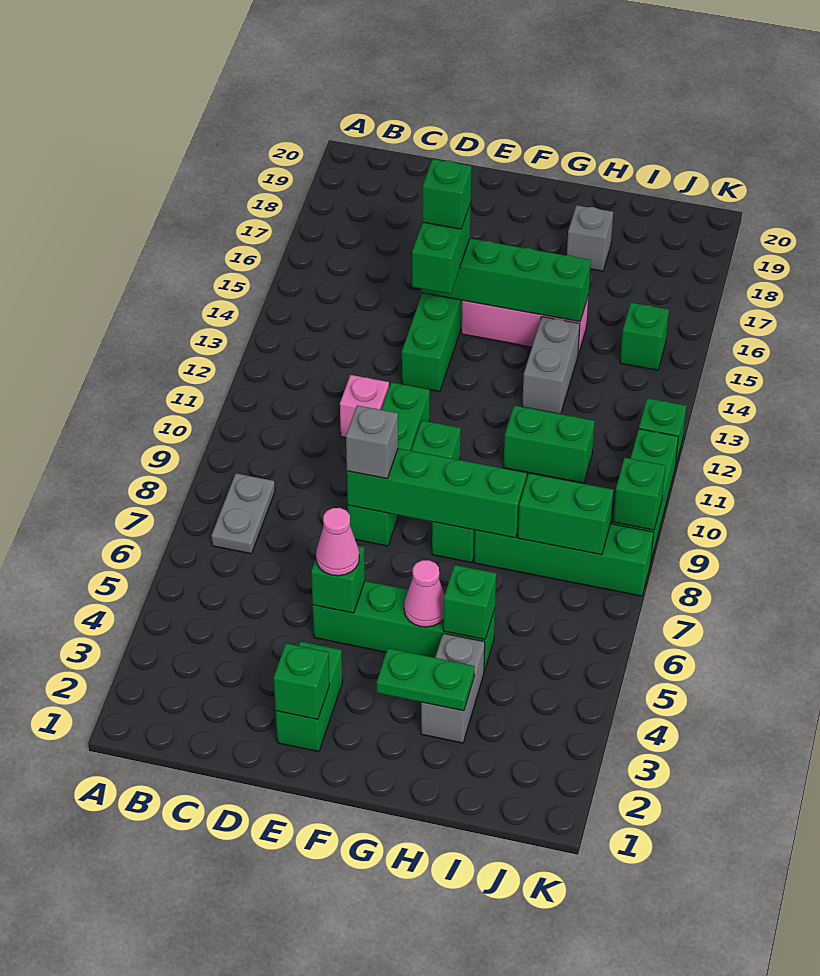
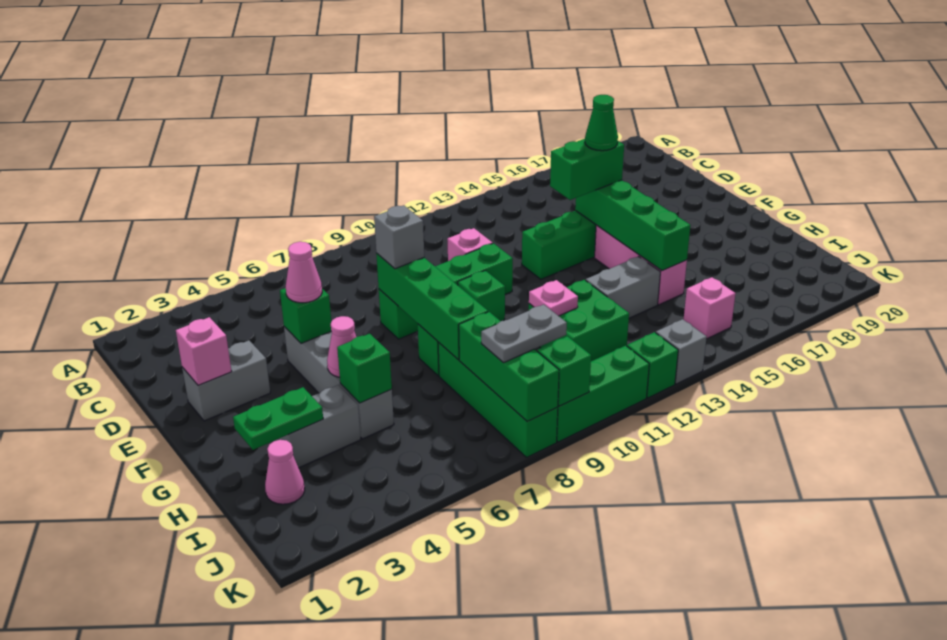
grey plate B7:B8 level 1 -> grey plate J8:J9 level 3
green brick E2:E3 level 1 -> grey brick E2:E3 level 1
green brick E2 level 2 -> pink brick E2 level 2
green brick E5:H5 level 1 -> grey brick E5:H5 level 1
green brick E15 level 4 -> green cone E15 level 4
green plate G3:H3 level 2 -> green plate H2:H3 level 2
green brick H11:I11 level 1 -> green brick H11:I12 level 1
none -> pink plate H11 level 2
grey brick H18 level 1 -> grey brick K13 level 1
none -> pink cone I2 level 1
green brick I8:J8 level 2 -> green brick I8:K8 level 2
green brick J15 level 1 -> pink brick J15 level 1

